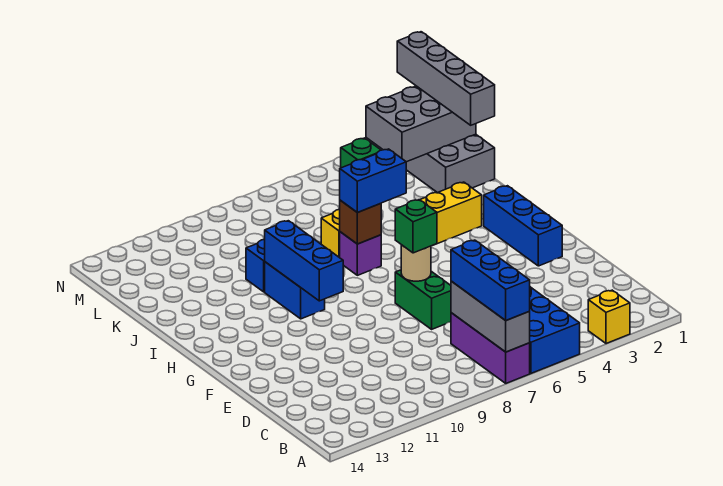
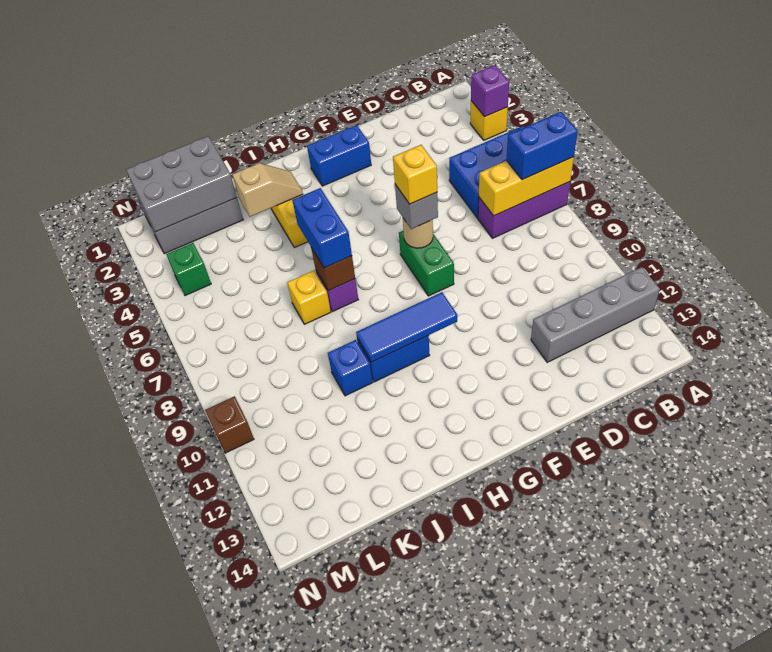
none -> purple brick A3 level 2
grey brick A7:C7 level 2 -> yellow brick A7:C7 level 2
blue brick A7:C7 level 3 -> blue brick A7:B7 level 3
green brick E7:F7 level 1 -> green brick F7:F8 level 1
blue brick F2:H2 level 1 -> blue brick F2:G2 level 1
green brick F7 level 3 -> grey brick F7 level 3
none -> yellow brick F7 level 4
blue brick G10:I10 level 2 -> blue tile G10:I10 level 2
none -> tan slope I3:J3 level 2 top J
grey brick K1:N1 level 3 -> grey brick A12:D12 level 1
grey brick L1:M3 level 2 -> grey brick K1:M2 level 2
none -> brown brick N10 level 1

